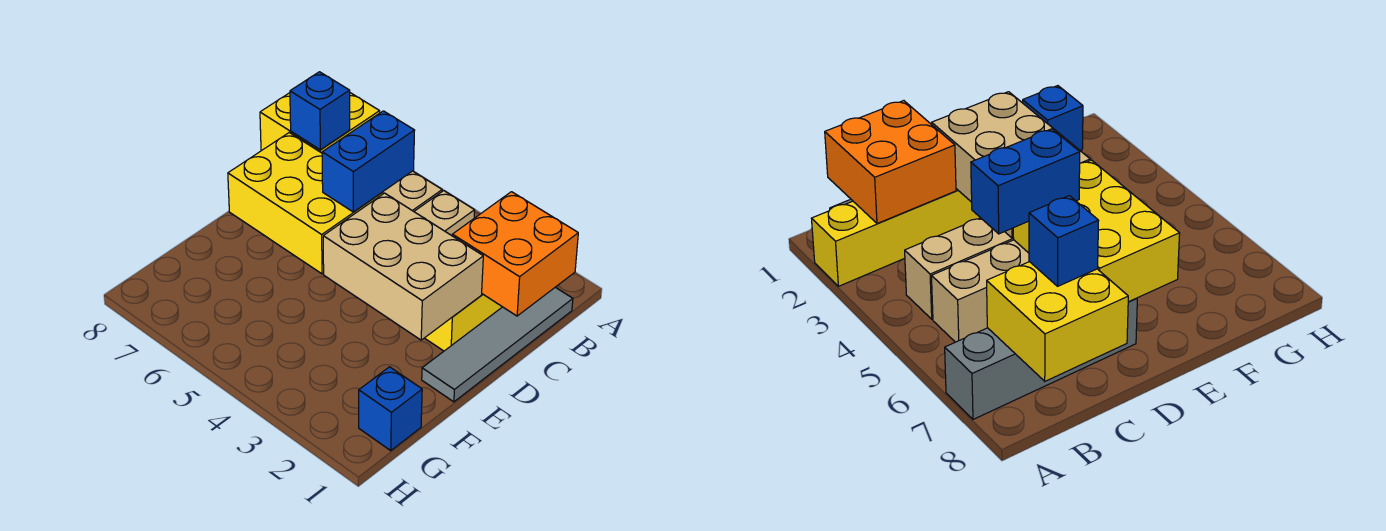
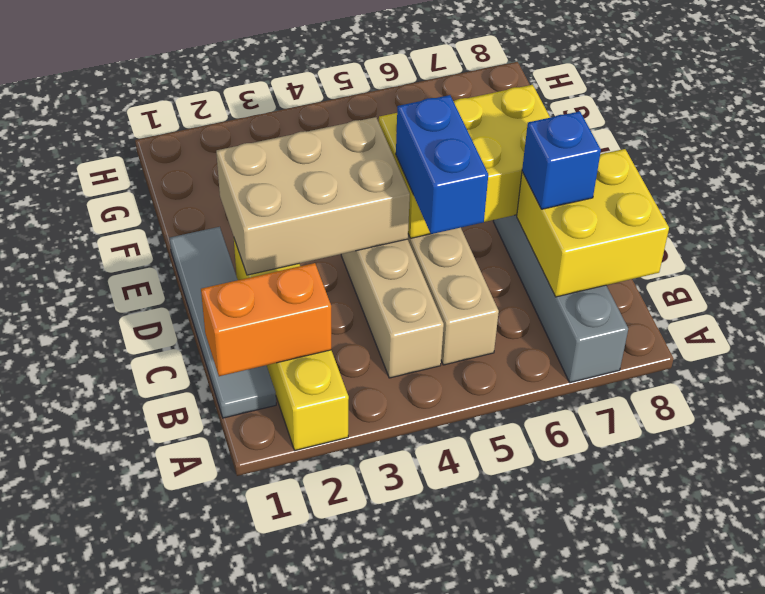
orange brick B1:C2 level 2 -> orange brick B1:B2 level 2
blue brick G1 level 1 -> none

